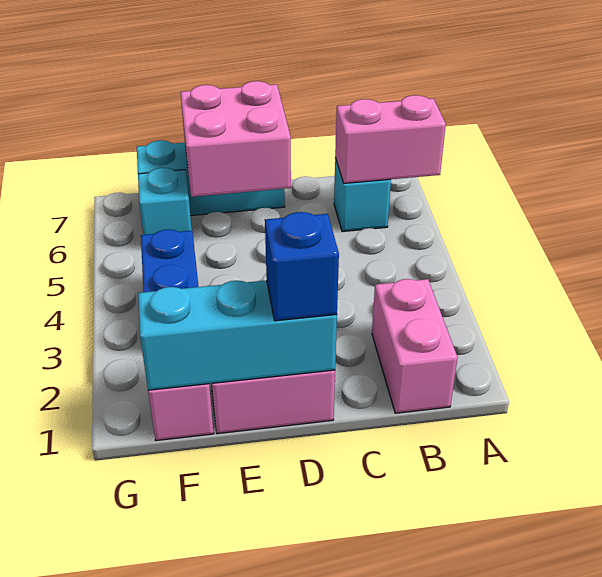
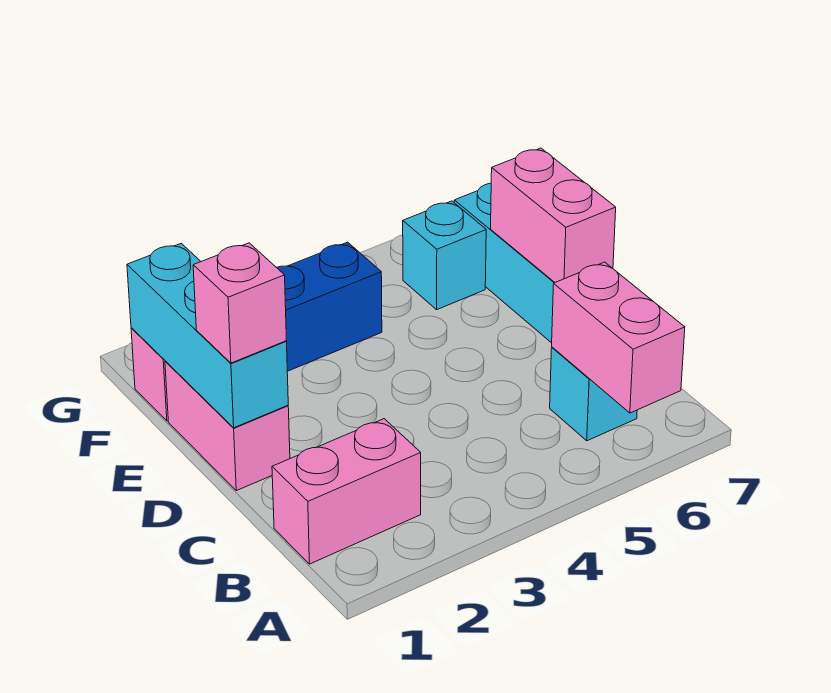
blue brick D1 level 3 -> pink brick D1 level 3
pink brick D6:E7 level 2 -> pink brick D7:E7 level 2

